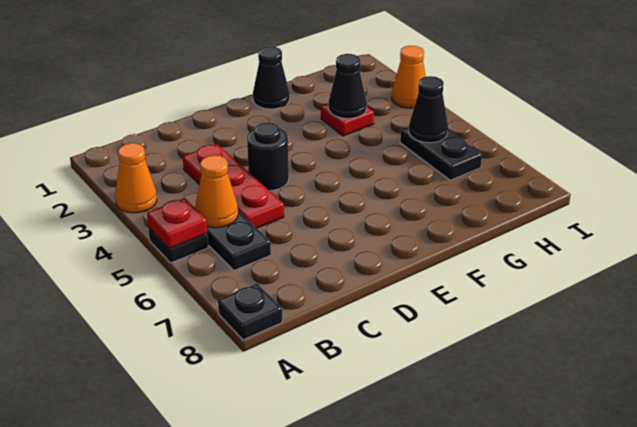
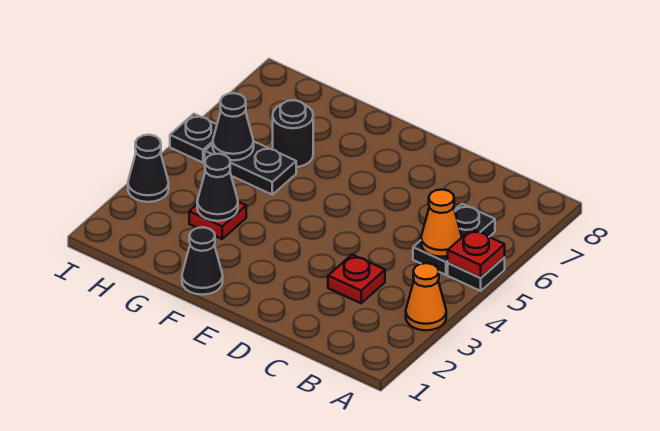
black plate A8 level 1 -> black plate I5 level 1
red plate C3:C5 level 1 -> red plate C3 level 1
black round brick D4 level 1 -> black round brick G6 level 1
black plate H5:H6 level 1 -> black plate G5:H5 level 1
orange cone I3 level 1 -> black cone I3 level 1

